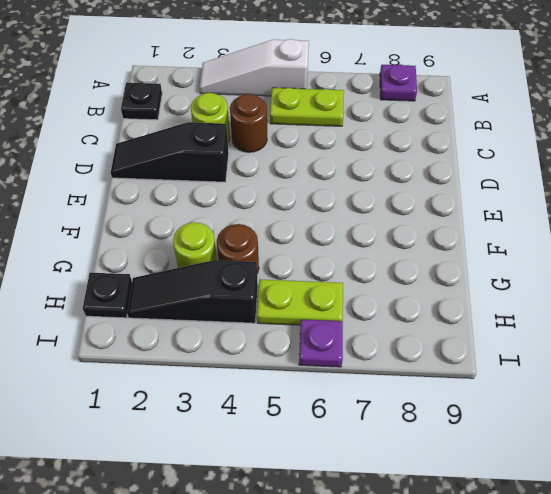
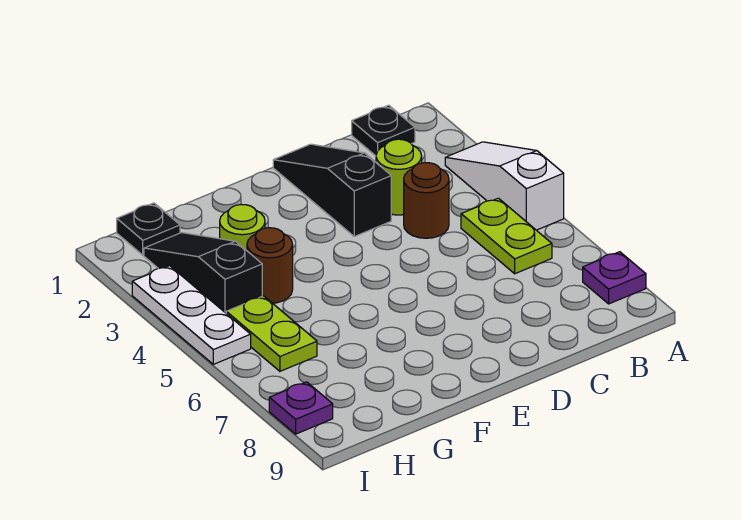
none -> white plate I3:I5 level 1
purple plate I6 level 1 -> purple plate I8 level 1

